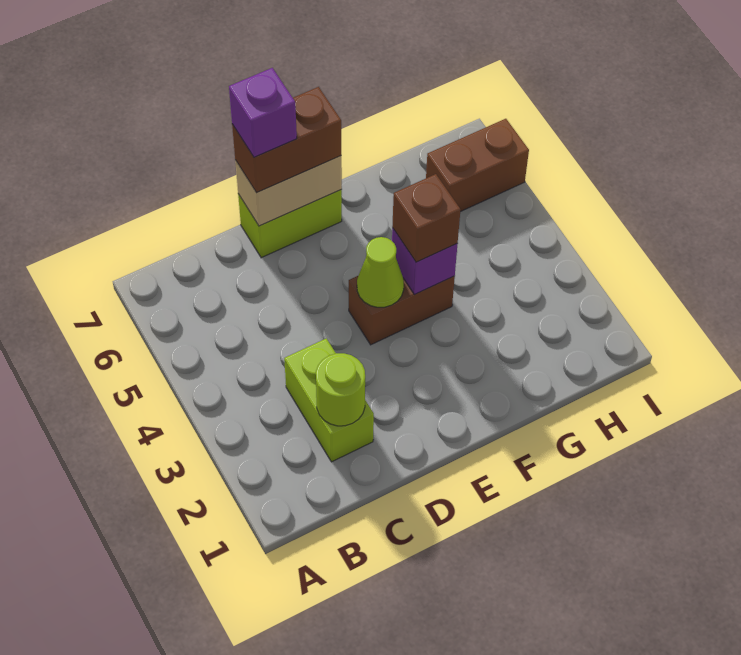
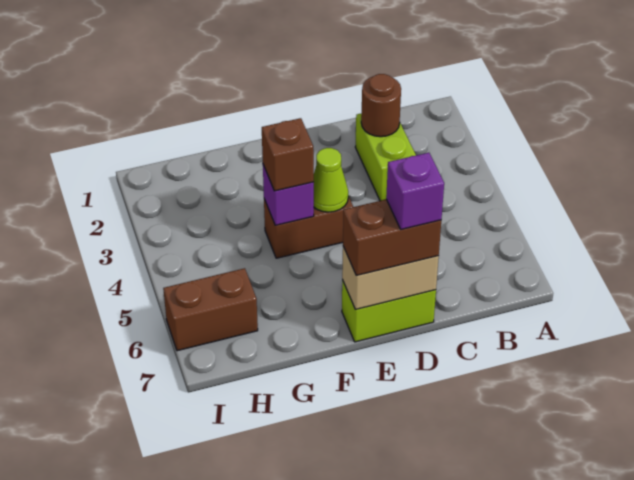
lime round brick C2 level 2 -> brown round brick C2 level 2

